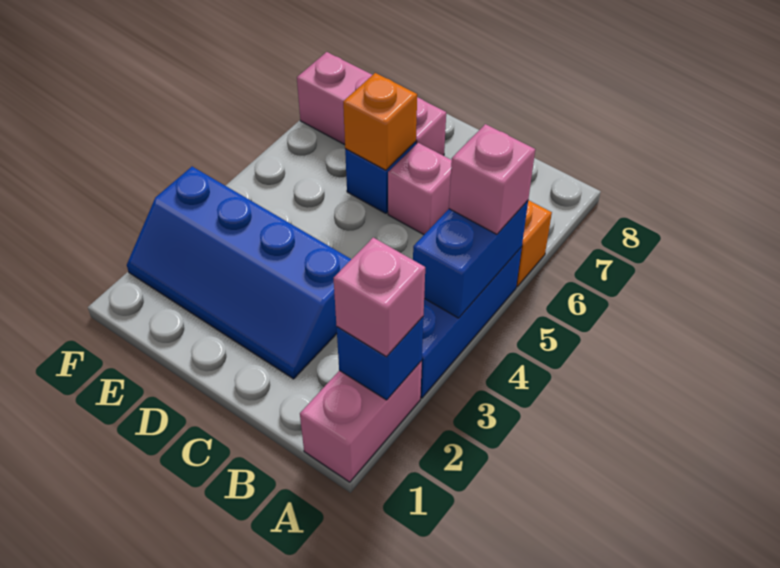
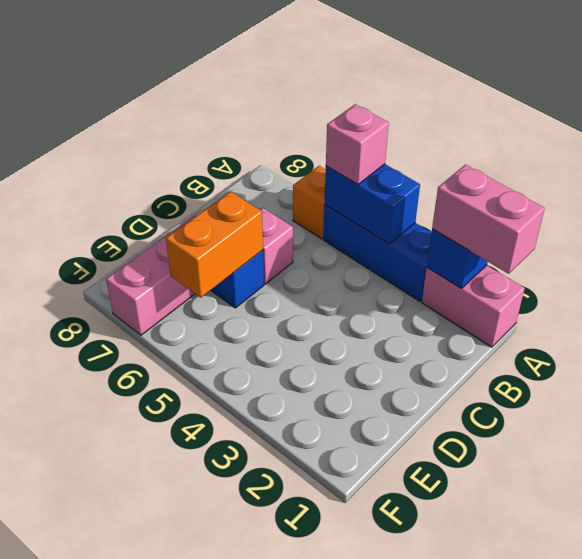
pink brick A2 level 3 -> pink brick A1:A2 level 3
blue slope C2:F3 level 1 top 3 -> none
orange brick D6 level 2 -> orange brick D6:E6 level 2

